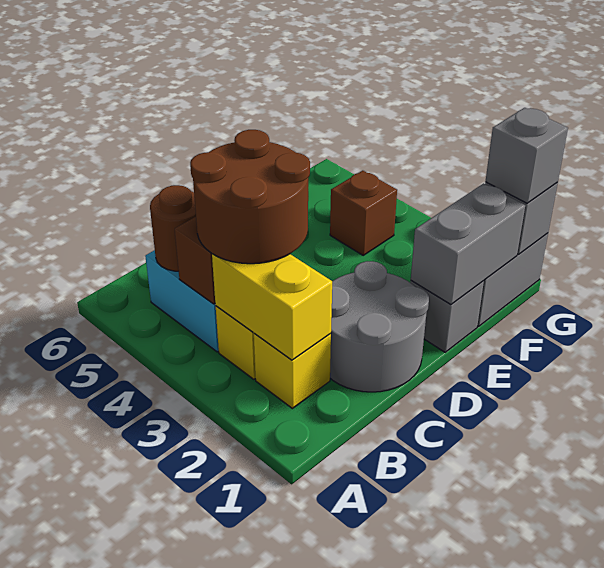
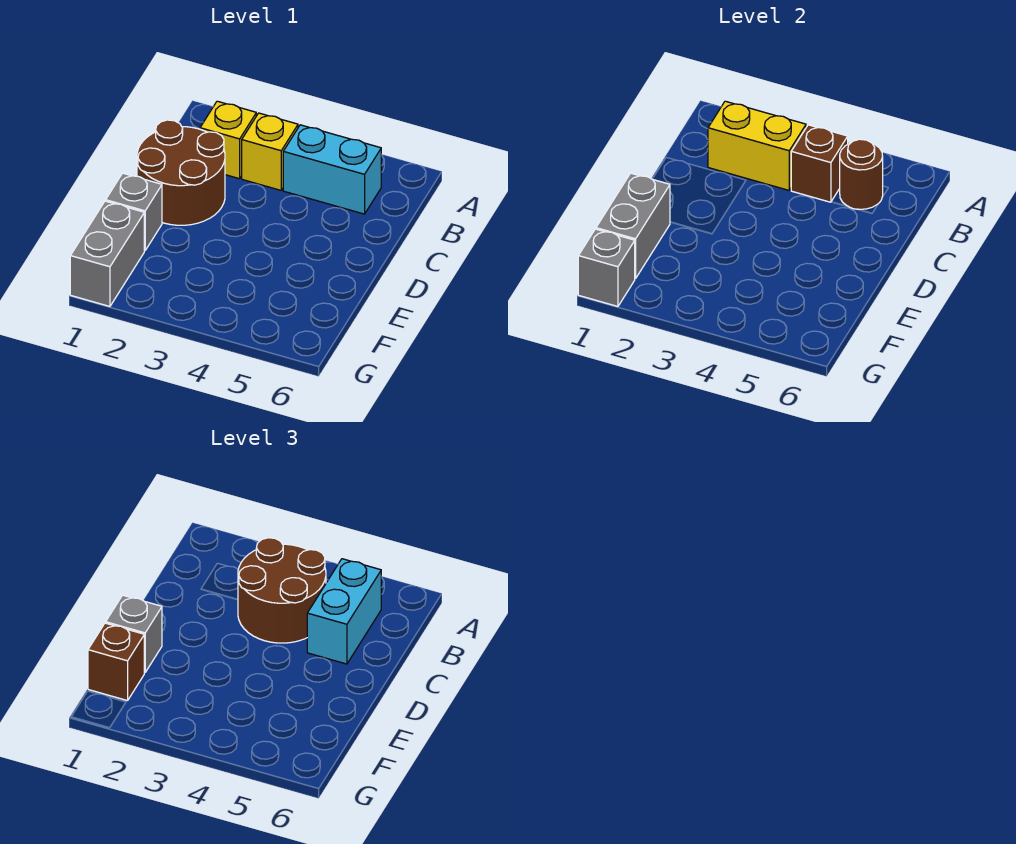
none -> cyan brick B5:C5 level 3
grey round brick C1:D2 level 1 -> brown round brick C1:D2 level 1
brown brick F4 level 1 -> brown brick F1 level 3
grey brick G1 level 3 -> grey brick E1 level 3

